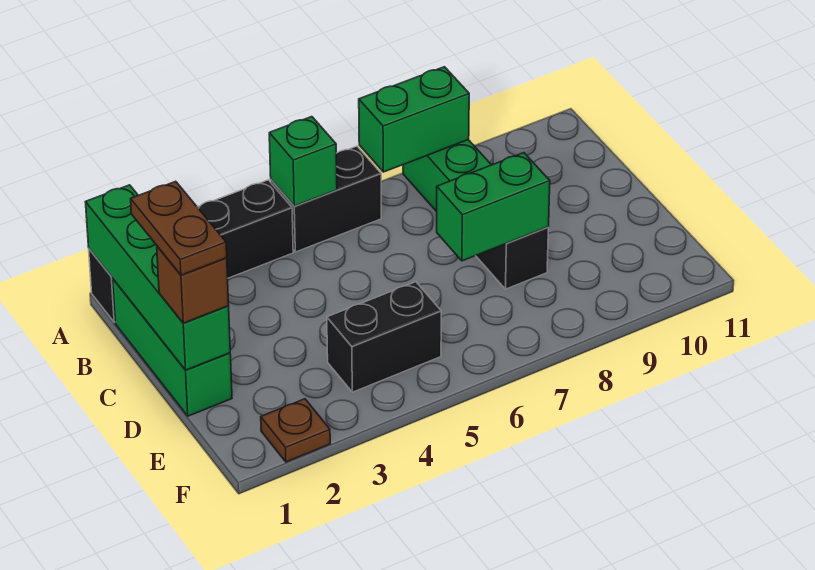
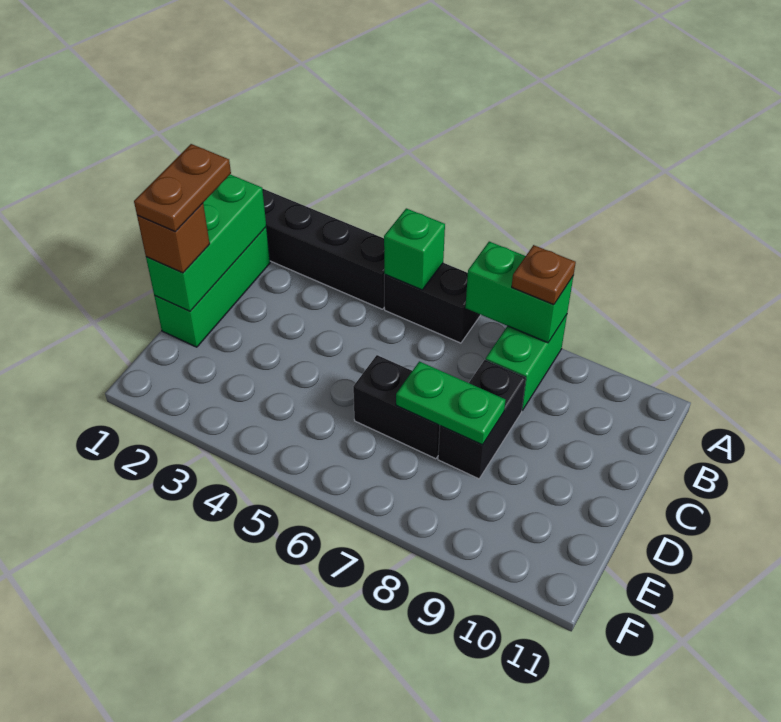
green brick A1:D1 level 2 -> green brick B1:D1 level 2
green brick D7:D8 level 2 -> green plate D7:D8 level 2
black brick E4:E5 level 1 -> black brick D6:D7 level 1
brown plate F2 level 1 -> brown plate A8 level 3

